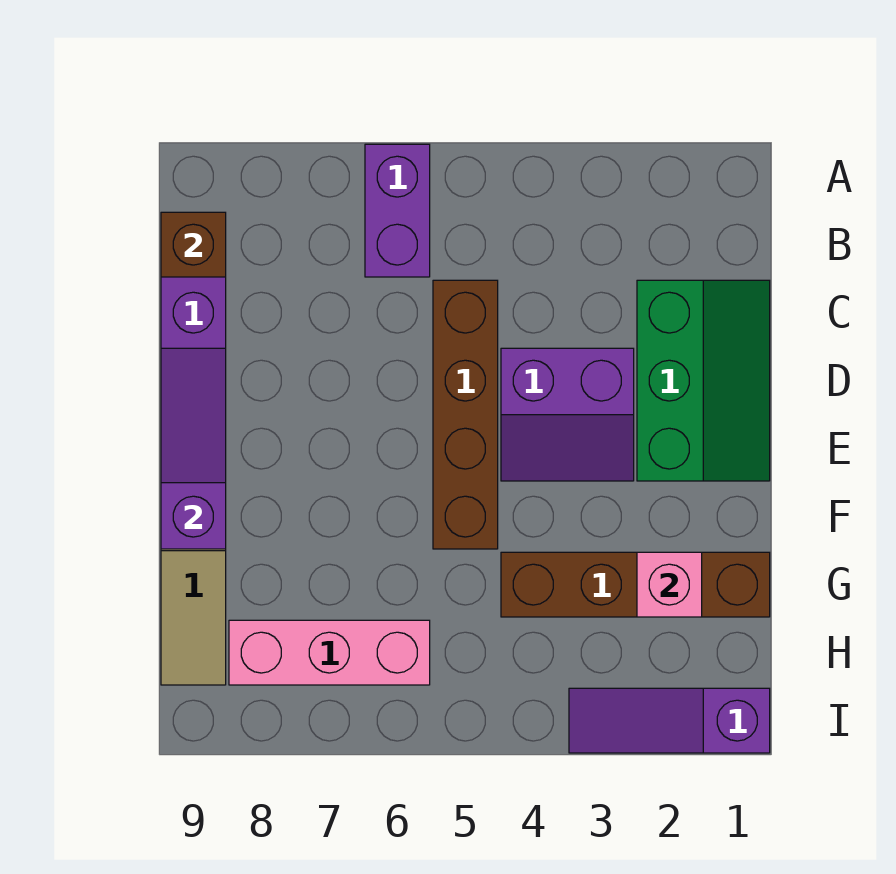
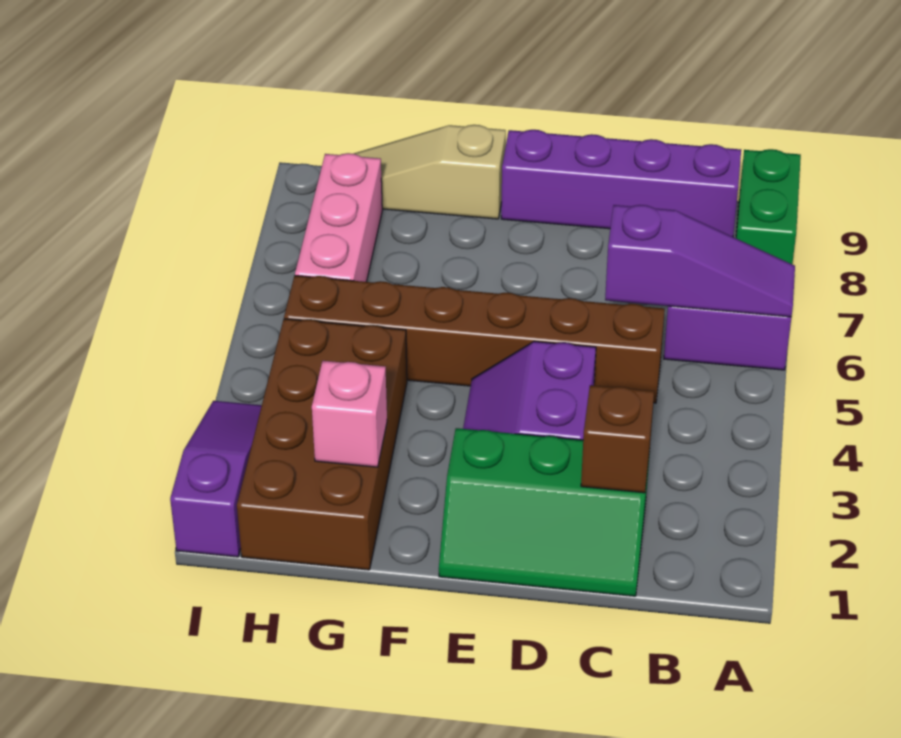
none -> green brick A8:A9 level 1
brown brick B9 level 2 -> brown brick C2 level 2
brown brick C5:F5 level 1 -> brown brick C5:H5 level 1
purple slope D9:F9 level 2 top F -> purple slope A6:C6 level 2 top C
brown brick G1:G4 level 1 -> brown brick G1:H4 level 1

